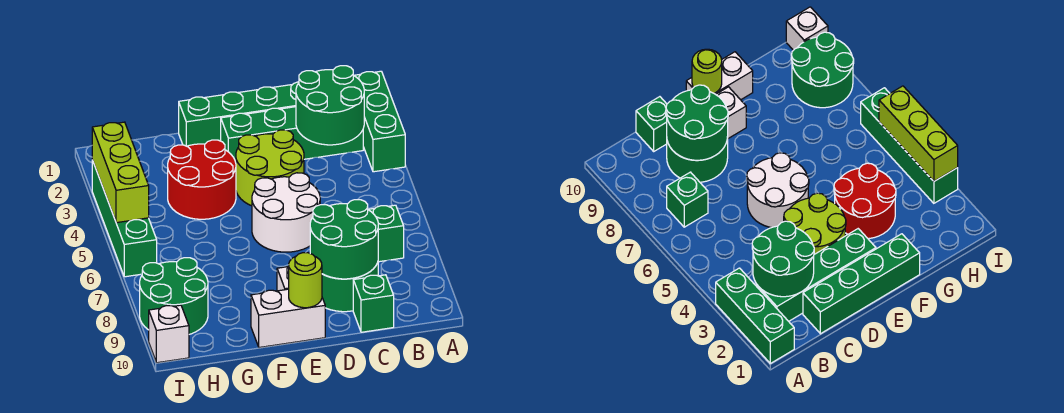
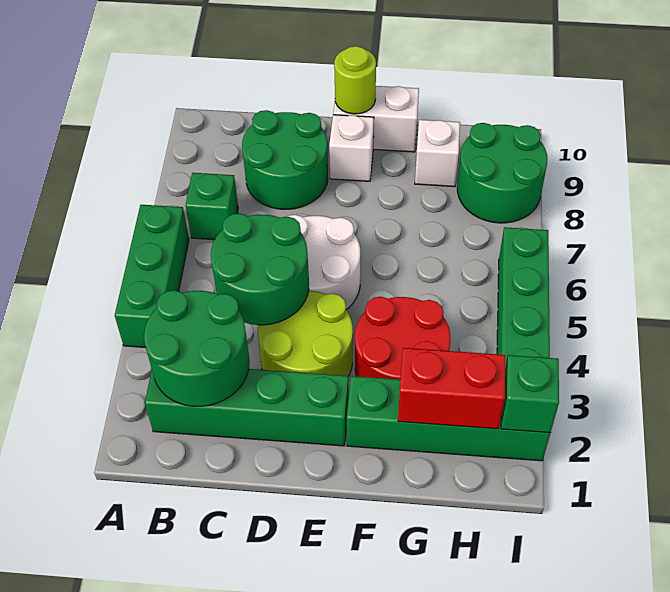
green brick A1:A3 level 1 -> green brick A4:A6 level 1
green brick C1:F1 level 1 -> green brick F2:I2 level 1
green round brick C8:D9 level 2 -> green round brick C4:D5 level 2
green brick C10 level 1 -> green brick I2 level 2
none -> red brick G2:H2 level 2
lime brick I3:I5 level 2 -> none
white brick I10 level 1 -> white brick G9 level 1

